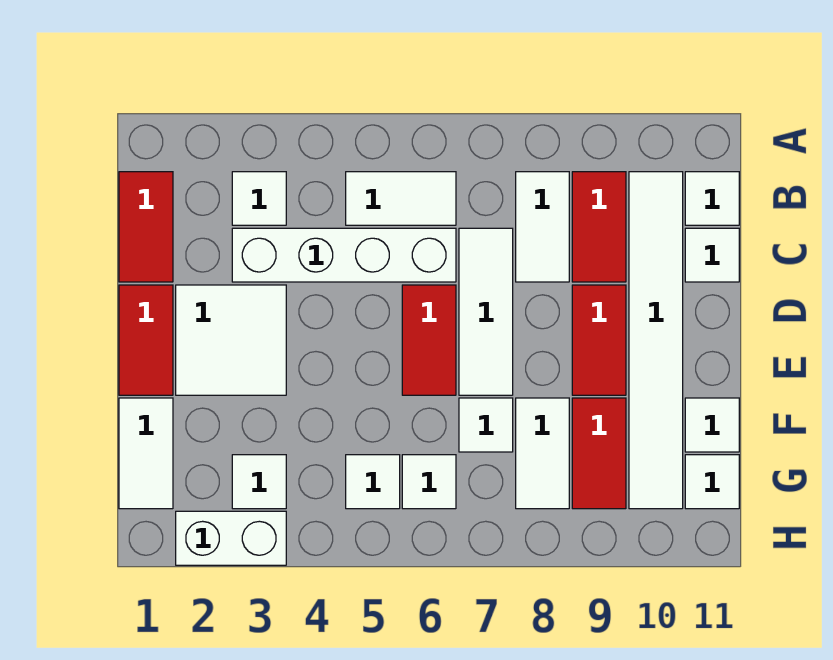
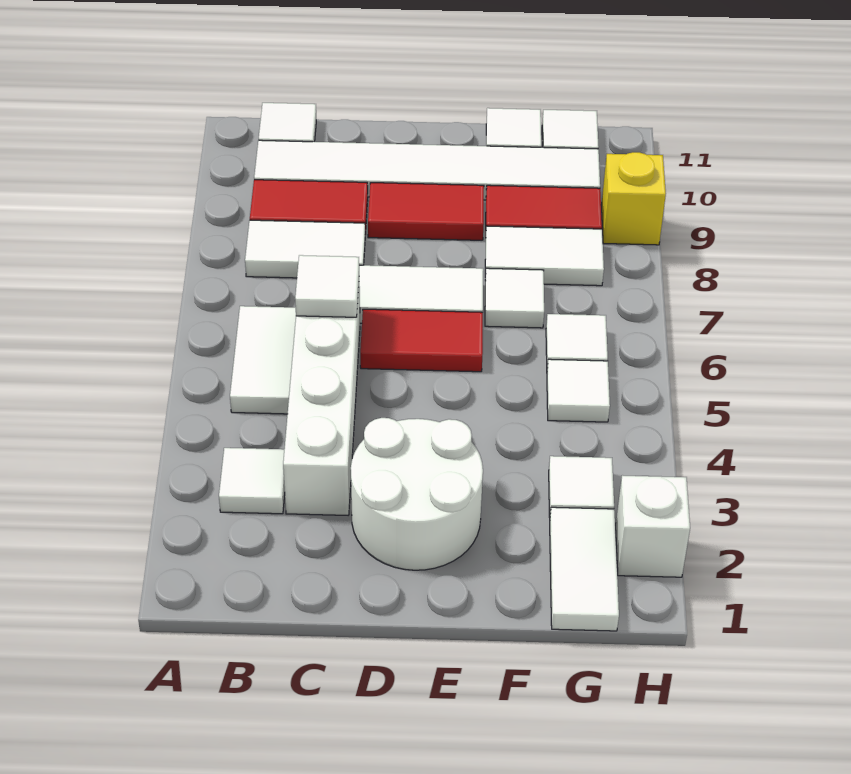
red tile B1:C1 level 1 -> none
white tile C11 level 1 -> white tile C6 level 2
red tile D1:E1 level 1 -> none
white tile D2:E3 level 1 -> white round brick D2:E3 level 1
white tile F1:G1 level 1 -> white tile G1:G2 level 1
white brick H2:H3 level 1 -> white brick H2 level 1
none -> yellow brick H9 level 1

